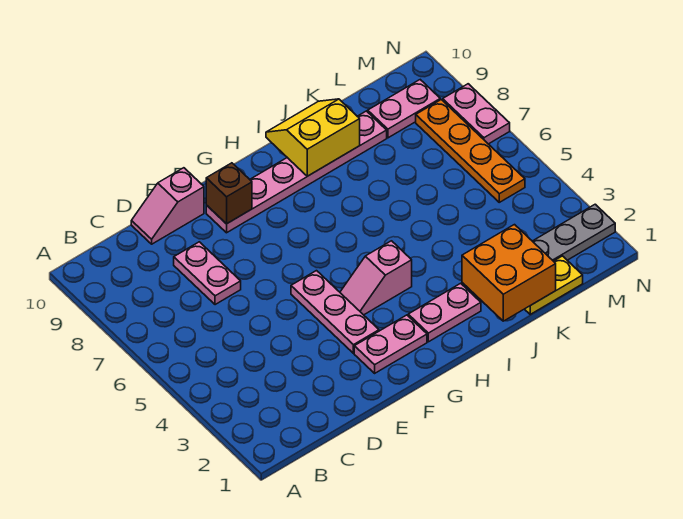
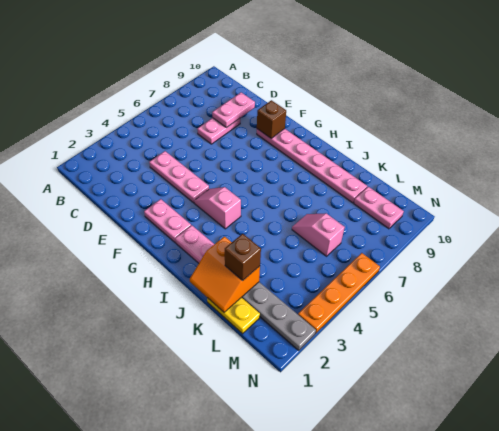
pink slope D10:E10 level 1 top E -> pink slope K6:L6 level 1 top L
pink plate F3:F5 level 1 -> pink plate D4:F4 level 1
yellow slope I9:J10 level 2 top 9 -> none
orange brick J1:K2 level 2 -> orange slope J1:K2 level 2 top 2
none -> brown brick K2 level 3
orange plate M5:M8 level 1 -> orange plate N3:N6 level 1
pink plate N7:N8 level 1 -> pink plate D8:D9 level 2

